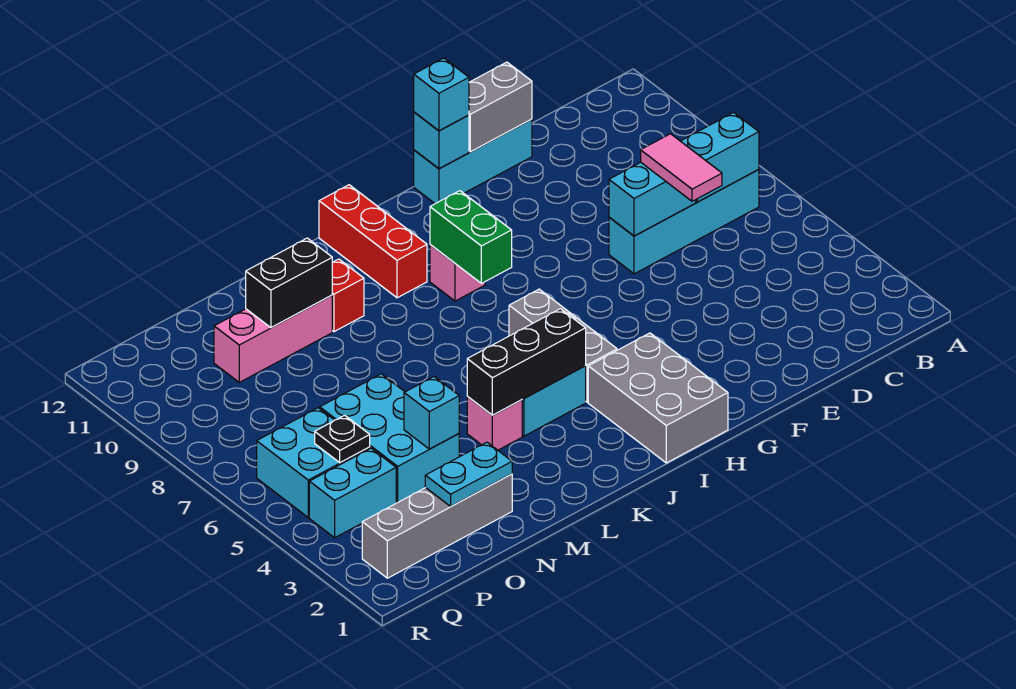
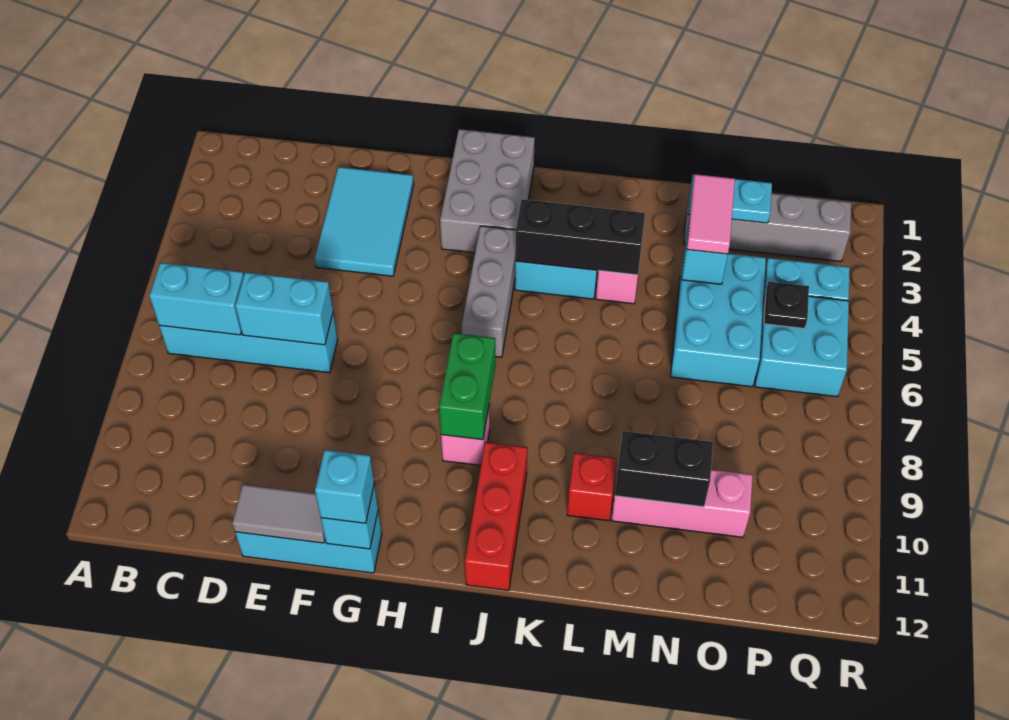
pink tile D6:D7 level 3 -> pink tile N3:N4 level 3
none -> cyan tile E2:F4 level 1
grey brick E12:F12 level 2 -> grey tile E12:F12 level 2

